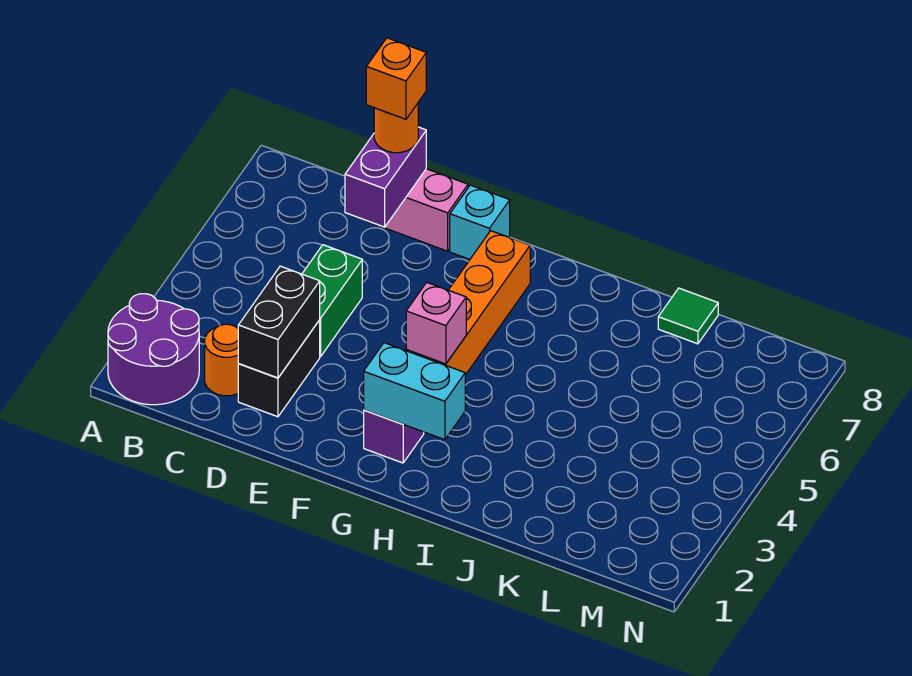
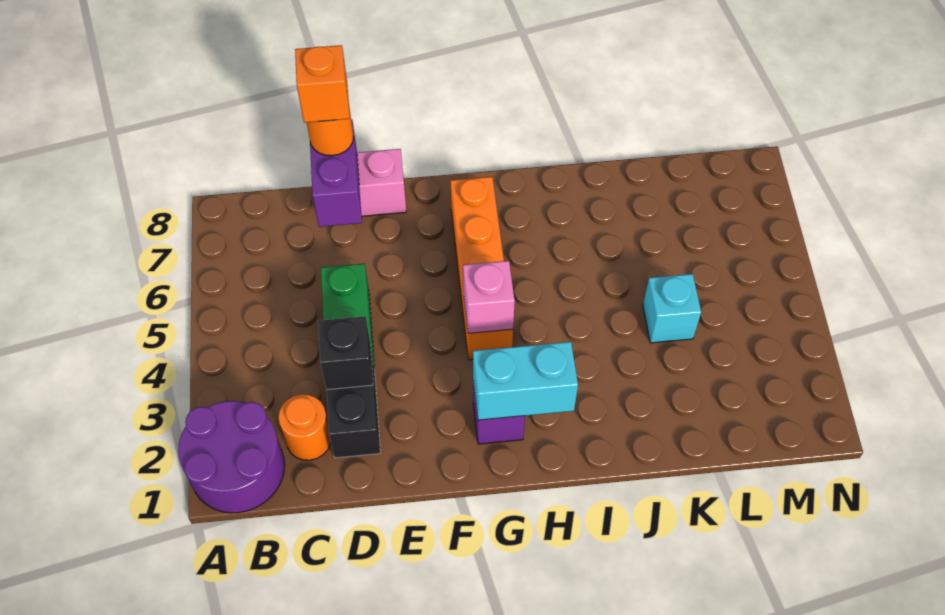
black brick D2:D3 level 2 -> black brick D3 level 2
cyan brick F8 level 1 -> cyan brick K4 level 1
green tile K8 level 1 -> none

